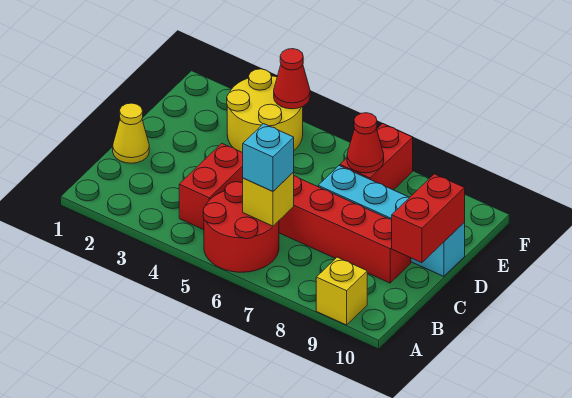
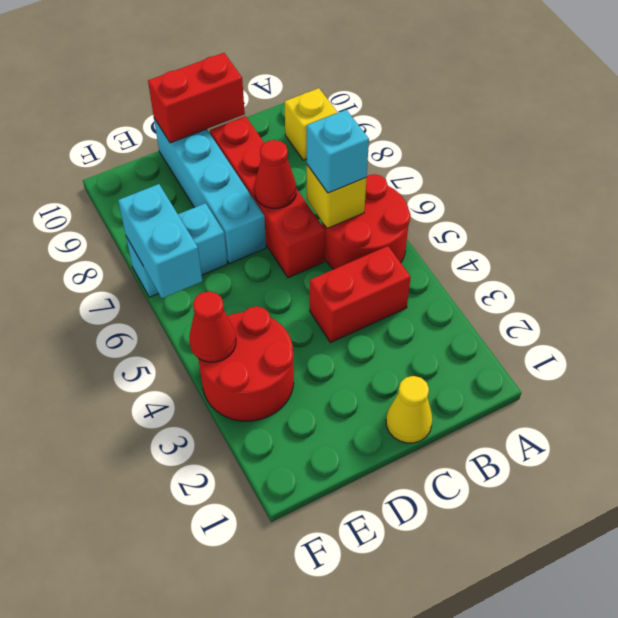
yellow round brick E3:F4 level 1 -> red round brick E3:F4 level 1
red brick E7:F7 level 1 -> cyan brick E7:F7 level 1
red cone E7 level 2 -> red cone C7 level 2
none -> cyan brick F6:F7 level 2

